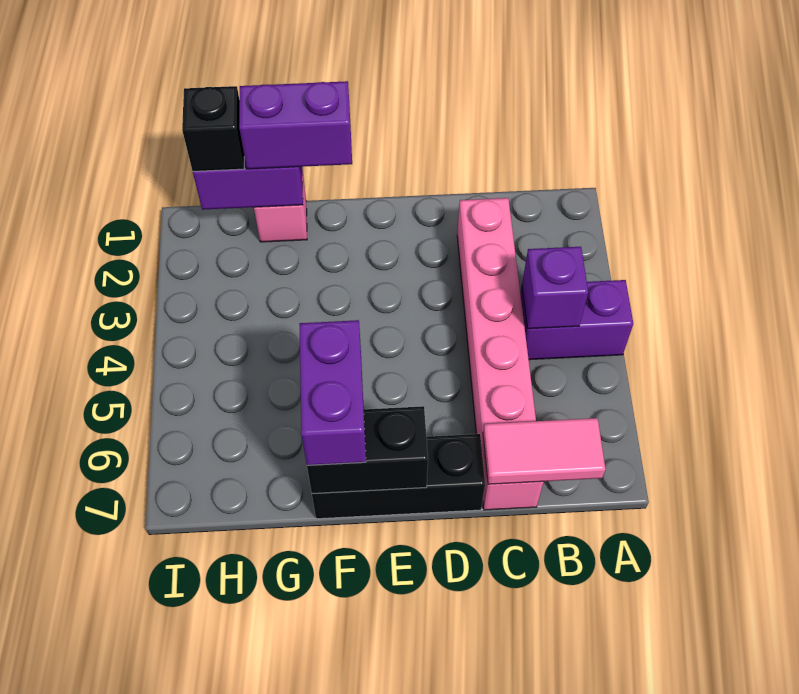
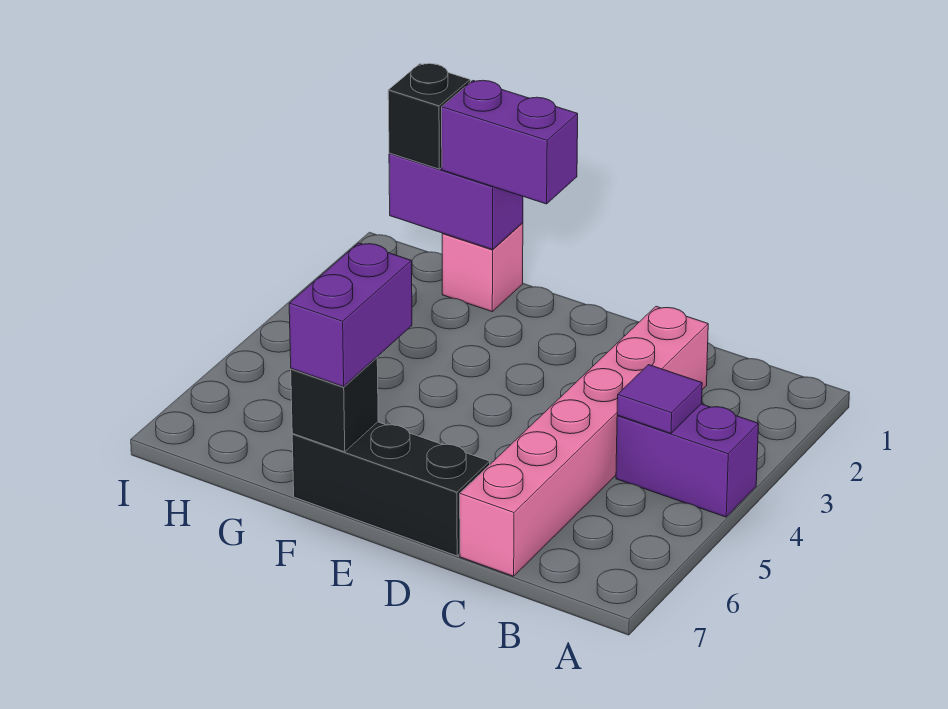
purple brick B4 level 2 -> purple tile B4 level 2
pink tile B7:C7 level 2 -> none
black brick E7:F7 level 2 -> black brick F7 level 2

